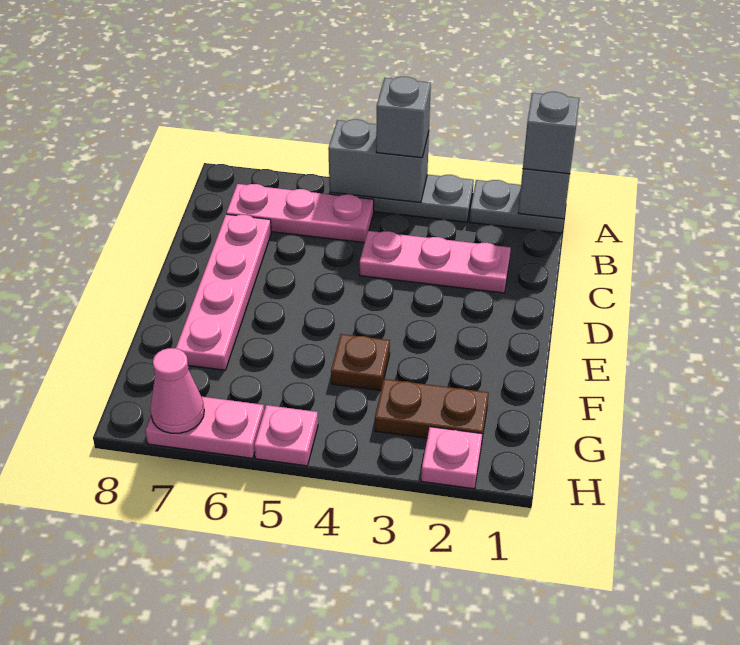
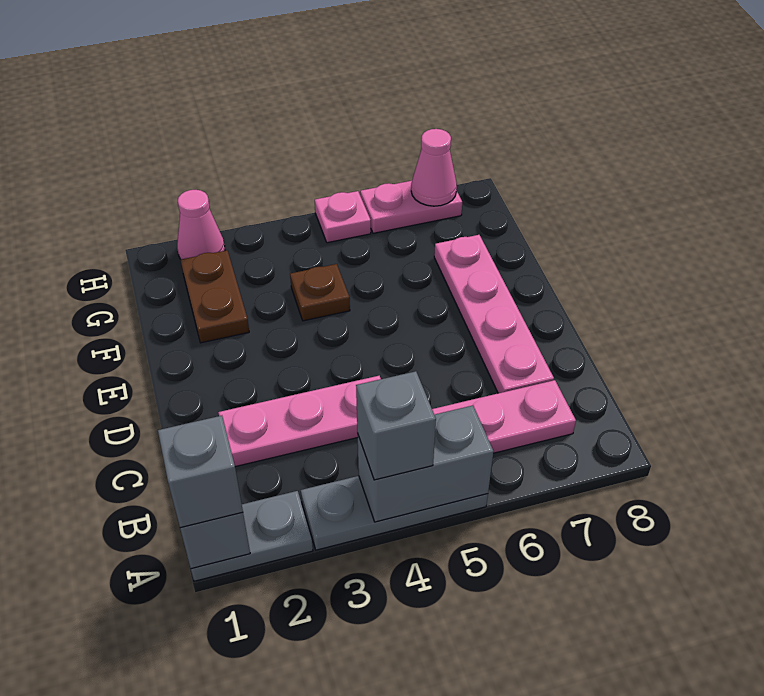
brown plate G2:G3 level 1 -> brown plate F2:G2 level 1
pink plate H2 level 1 -> pink cone H2 level 1

